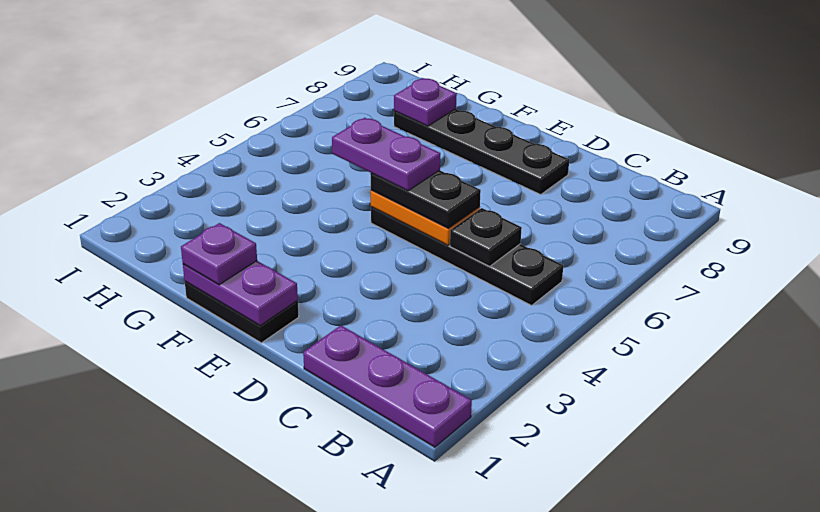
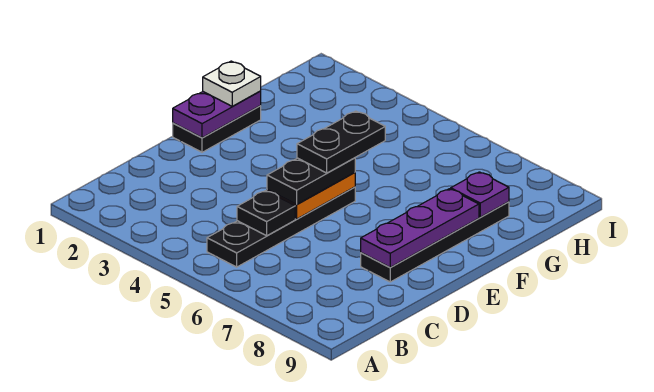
purple plate A1:C1 level 1 -> purple plate D8:F8 level 2
purple plate E5:F5 level 4 -> black plate E5:F5 level 4
purple plate F1 level 3 -> white plate F1 level 3

